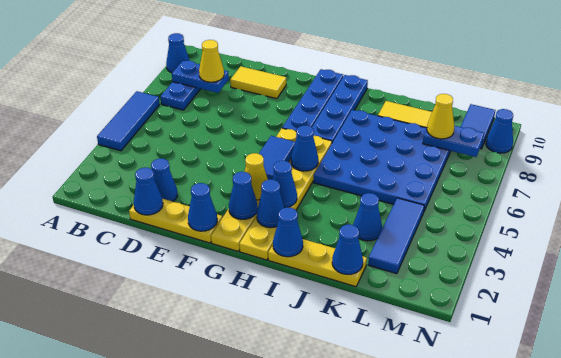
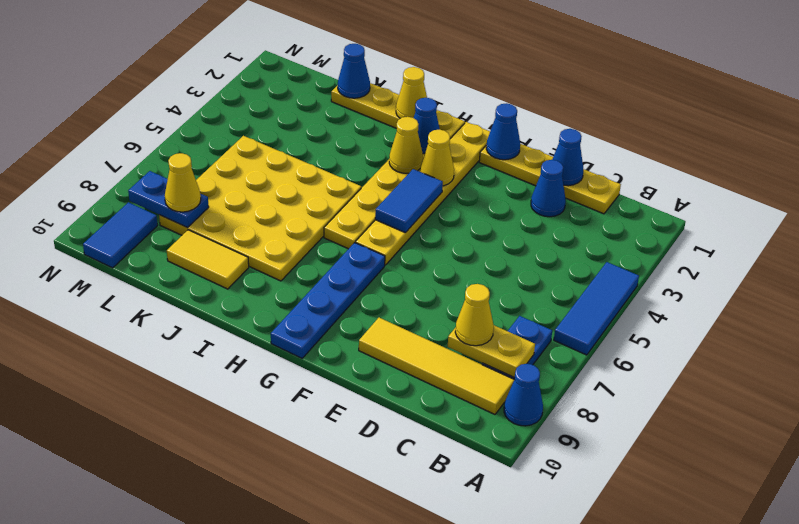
blue plate B8:C8 level 2 -> yellow plate B8:C8 level 2
yellow plate D1:F1 level 1 -> yellow plate C1:F1 level 1
yellow tile D9:E9 level 1 -> yellow tile B9:E9 level 1
blue cone G2 level 2 -> none
blue cone H3 level 2 -> yellow cone H3 level 2
blue cone H5 level 2 -> none
blue plate H7:H10 level 1 -> none
blue cone I1 level 2 -> yellow cone I1 level 2
blue plate I5:L8 level 1 -> yellow plate I5:L8 level 1
blue cone K3 level 1 -> none
blue tile L2:L4 level 1 -> none
blue cone N9 level 1 -> none

